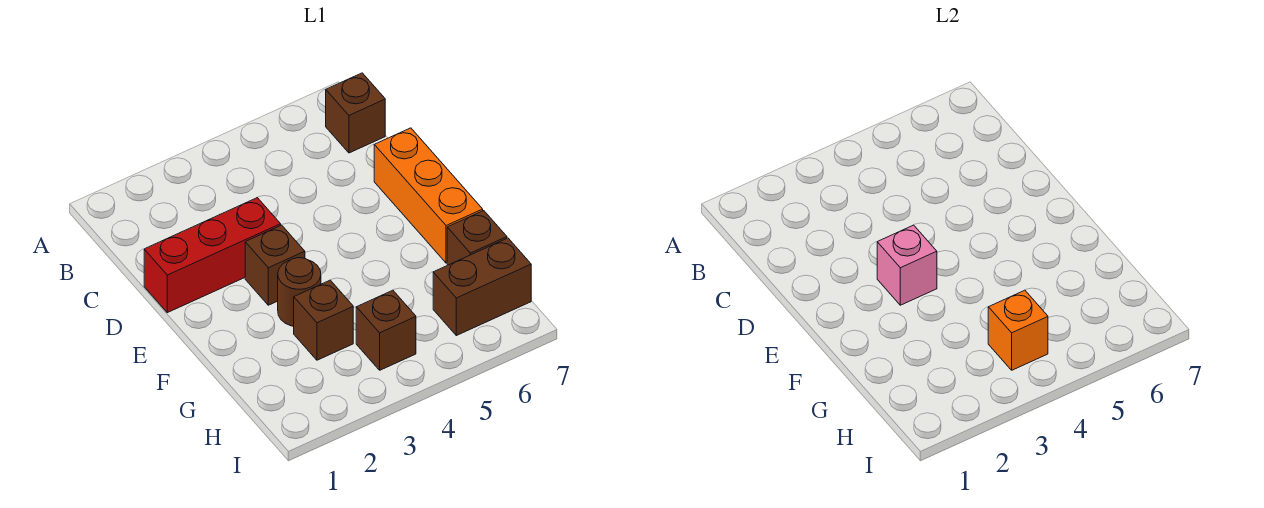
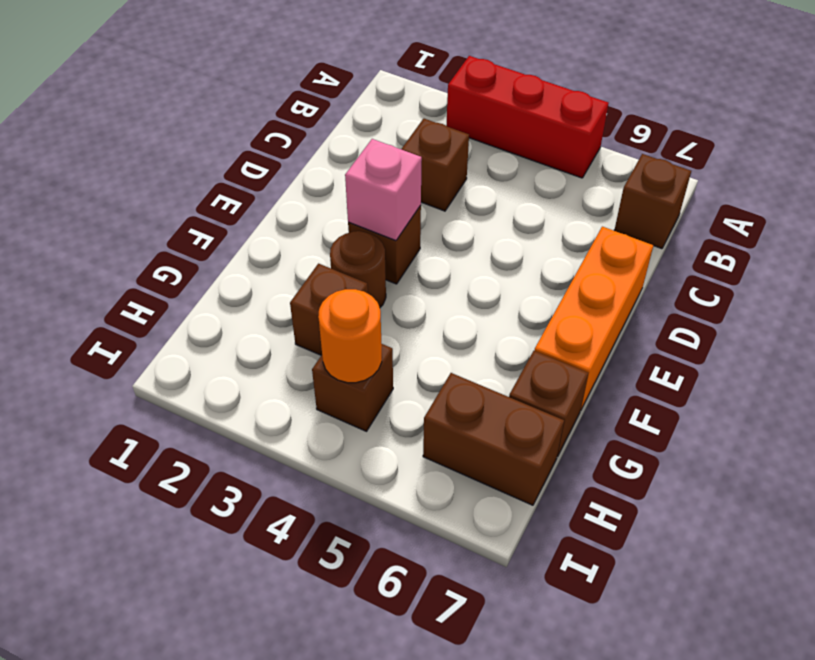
none -> brown brick C3 level 1
red brick D1:D3 level 1 -> red brick A3:A5 level 1
orange brick H4 level 2 -> orange round brick H4 level 2

